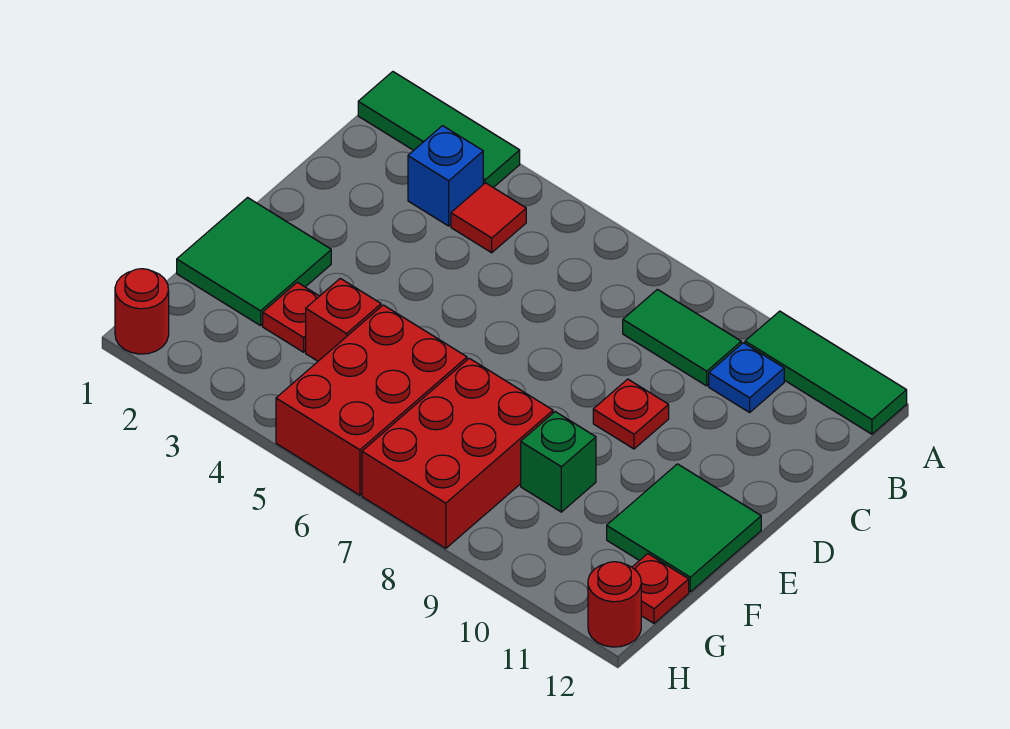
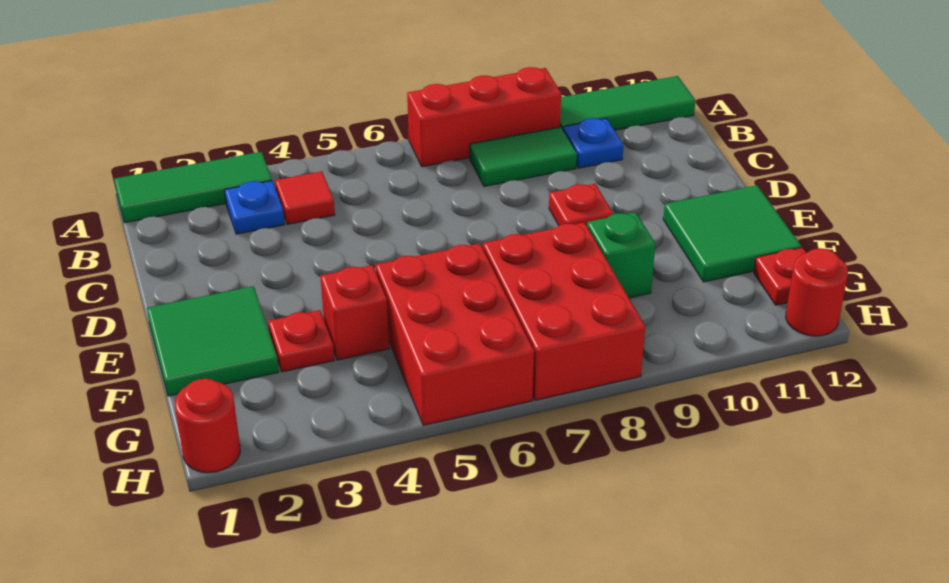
none -> red brick A7:A9 level 1
blue brick B3 level 1 -> blue plate B3 level 1

